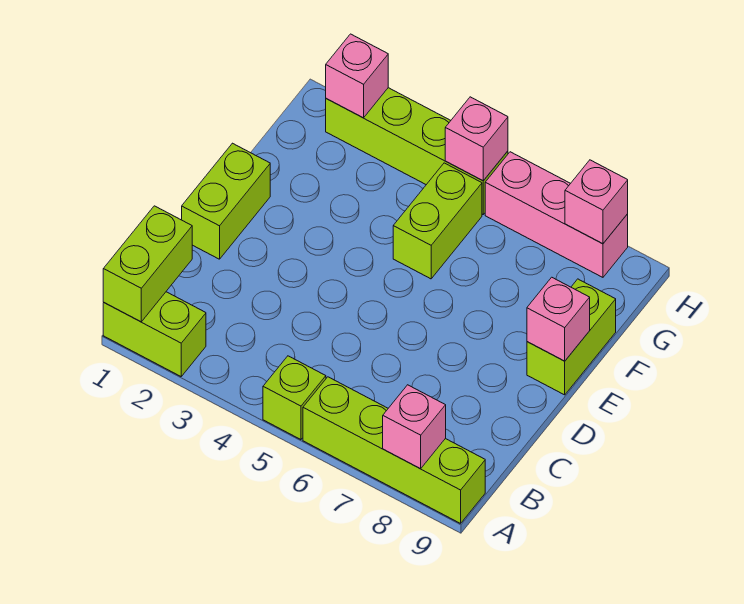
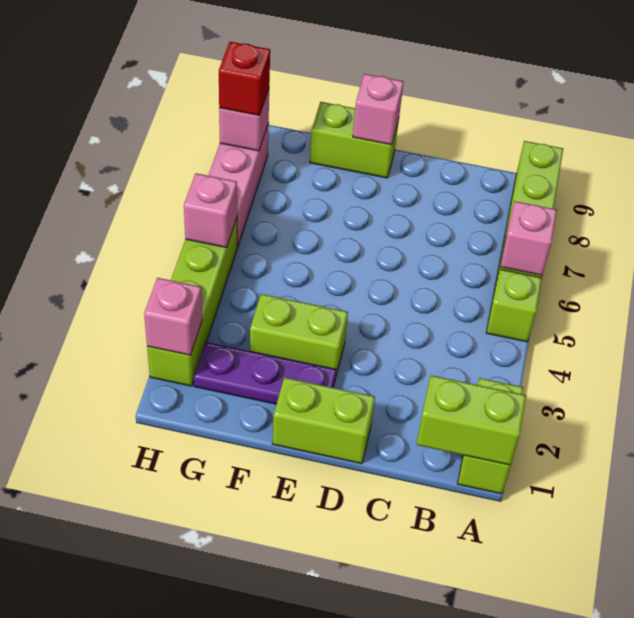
pink brick A8 level 2 -> pink brick A6 level 2
none -> purple plate E2:G2 level 1
lime brick F5:G5 level 1 -> lime brick E3:F3 level 1
none -> red brick H8 level 3

